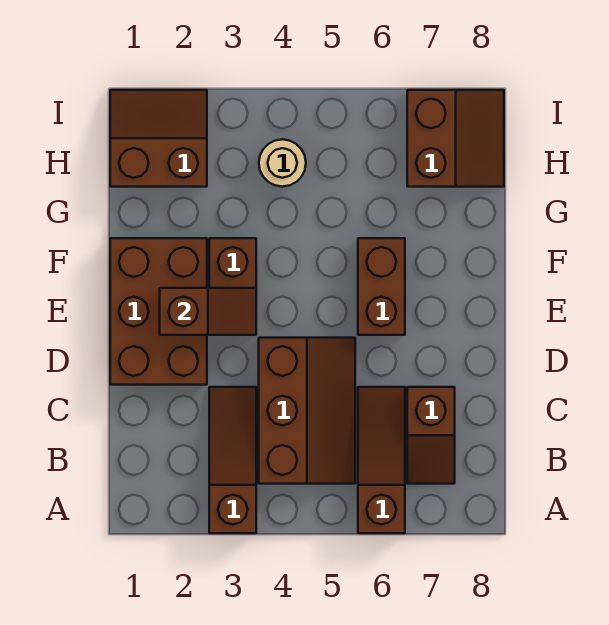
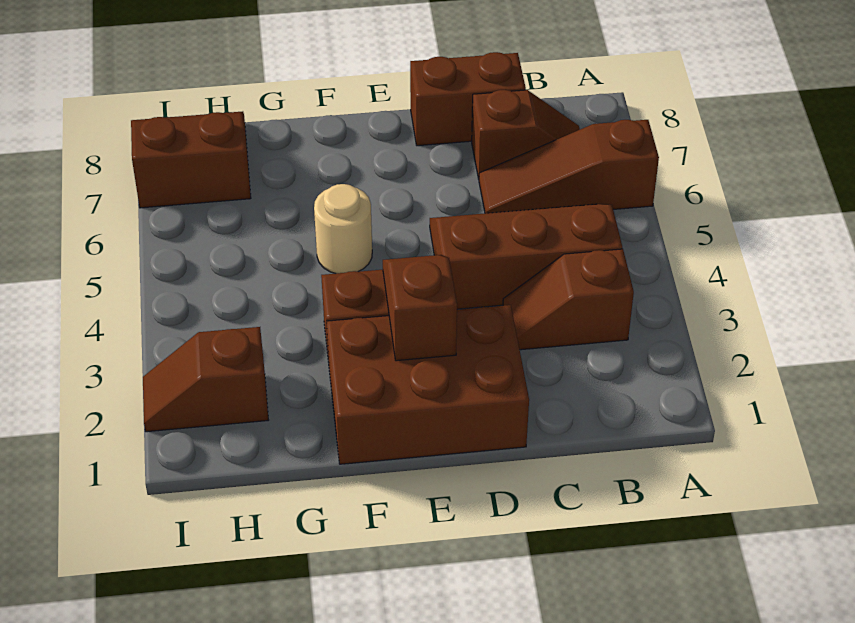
brown slope A3:C3 level 1 top A -> brown slope B3:C3 level 1 top B
brown brick E6:F6 level 1 -> brown brick C8:D8 level 1
brown slope H1:I2 level 1 top H -> brown slope H2:I2 level 1 top H
tan round brick H4 level 1 -> tan round brick F5 level 1

